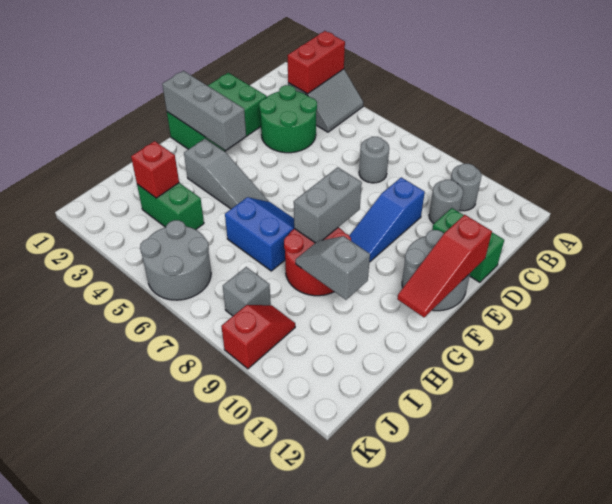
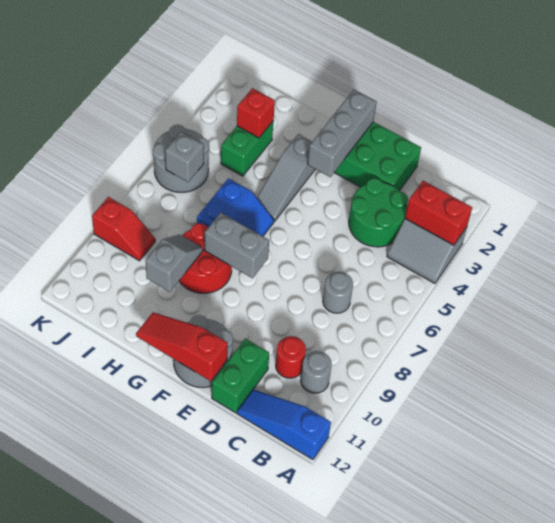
grey round brick C10 level 1 -> red round brick C10 level 1
blue slope D9:F9 level 1 top D -> blue slope A12:C12 level 1 top A
grey brick J8 level 1 -> grey brick J6 level 2

